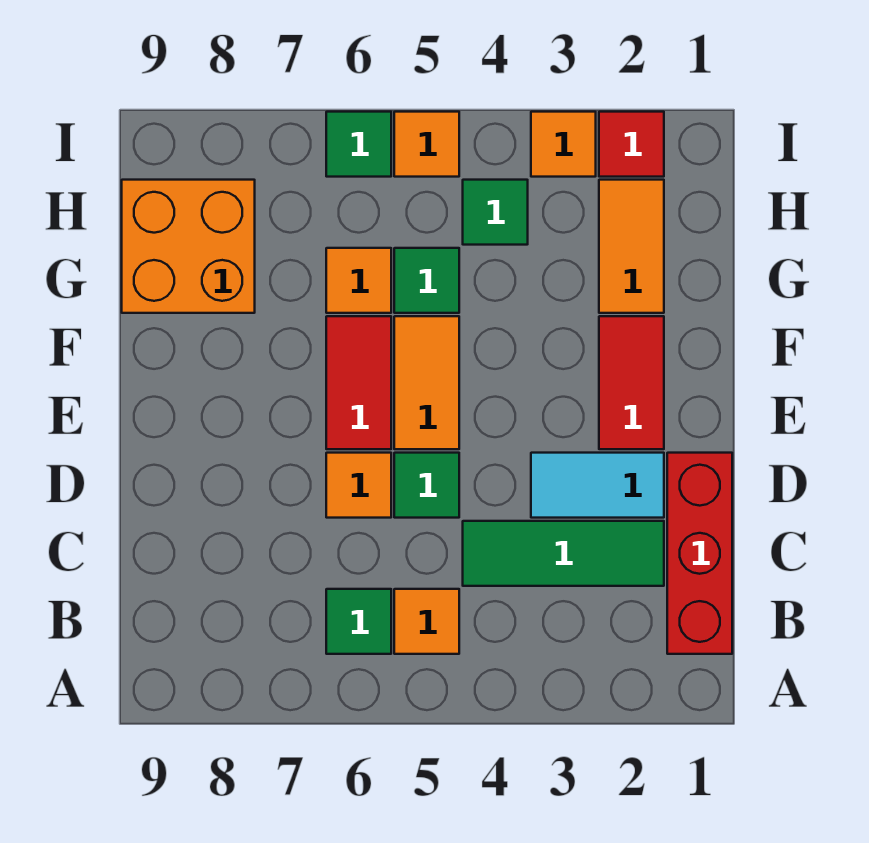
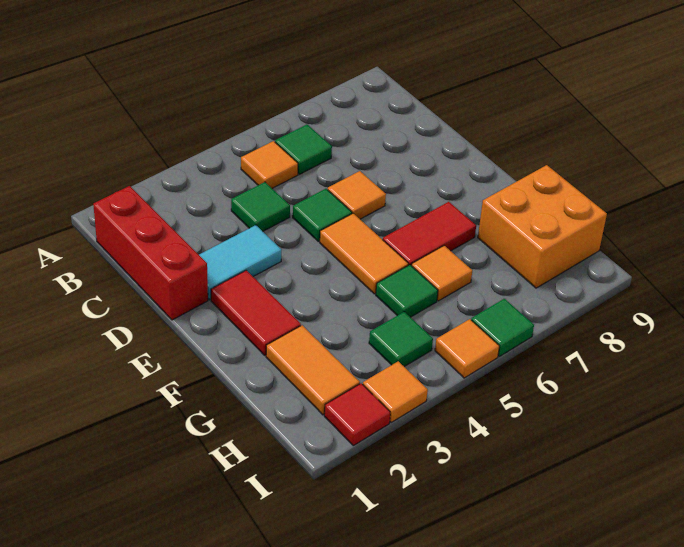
green tile C2:C4 level 1 -> green tile C4 level 1
red tile E6:F6 level 1 -> red tile F6:F7 level 1

